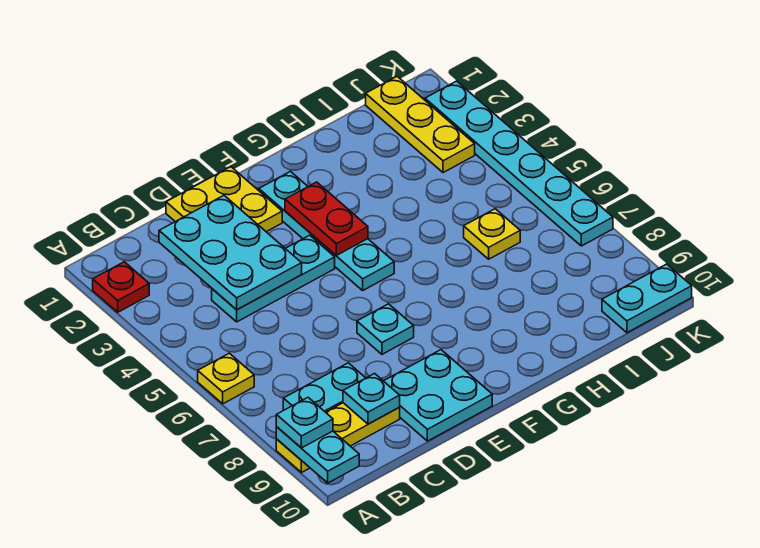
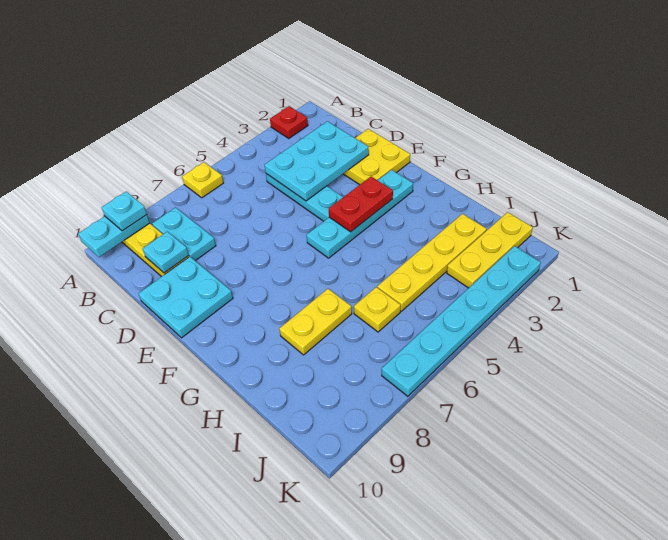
cyan plate E7 level 1 -> none
none -> yellow plate H7:H8 level 1
none -> yellow plate I2:I5 level 1
cyan plate J10:K10 level 1 -> none

